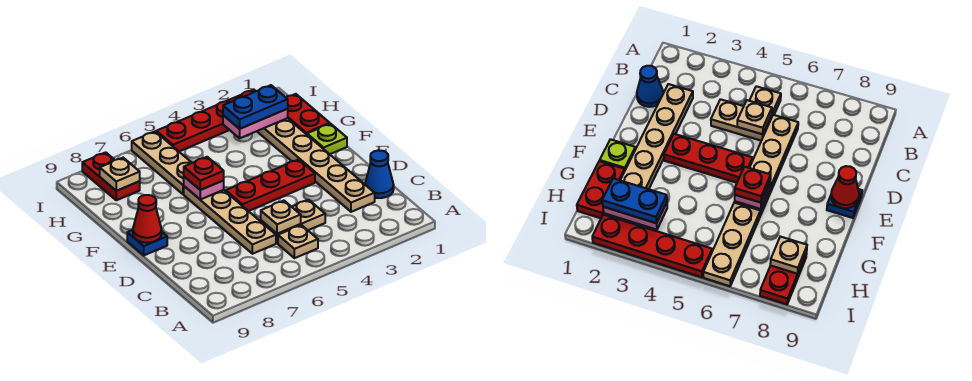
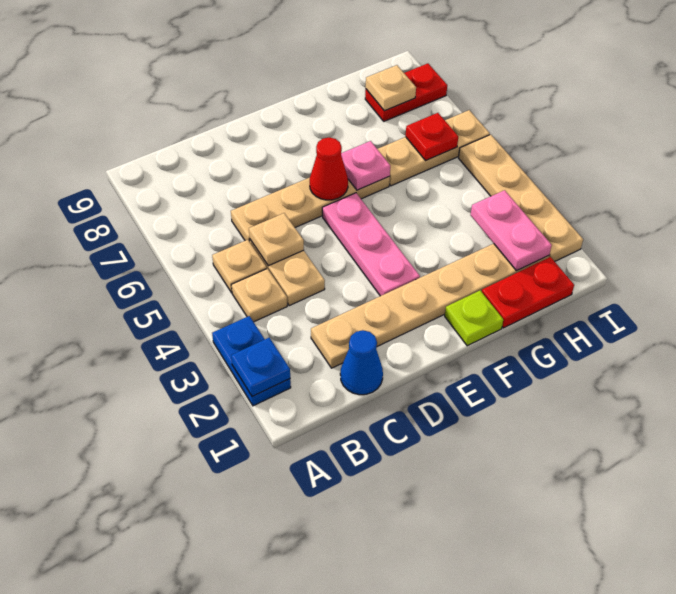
none -> tan plate B4 level 1
red plate E3:E5 level 1 -> pink plate E3:E5 level 1
blue plate E9 level 1 -> blue plate A2 level 2
red cone E9 level 2 -> red cone E6 level 2
red plate F6 level 3 -> red plate H6 level 2
blue plate H2:H3 level 3 -> blue plate A2:A3 level 1
red plate I2:I5 level 1 -> tan plate I2:I5 level 1

